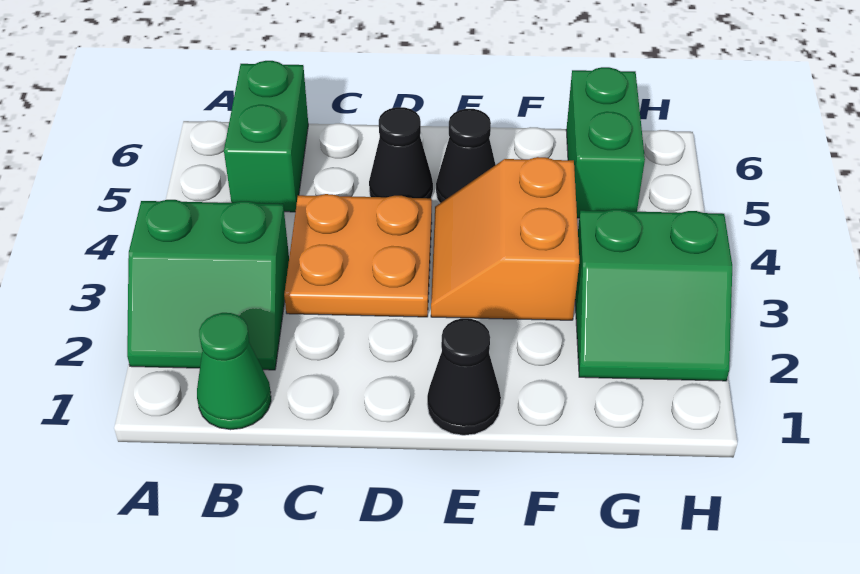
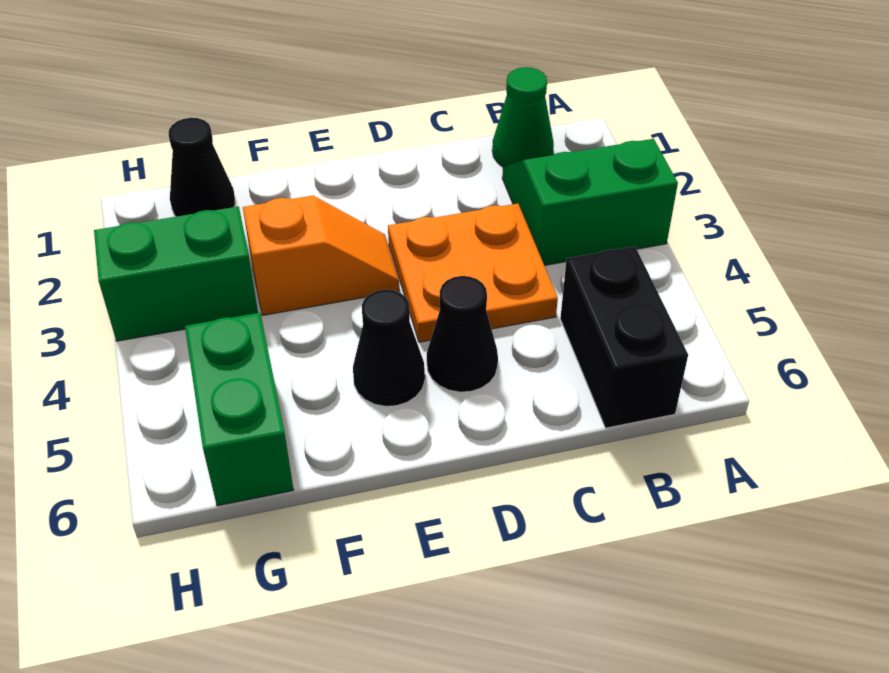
green brick B5:B6 level 1 -> black brick B5:B6 level 1
black cone E1 level 1 -> black cone G1 level 1
orange slope E3:F4 level 1 top F -> orange slope E3:F3 level 1 top F

